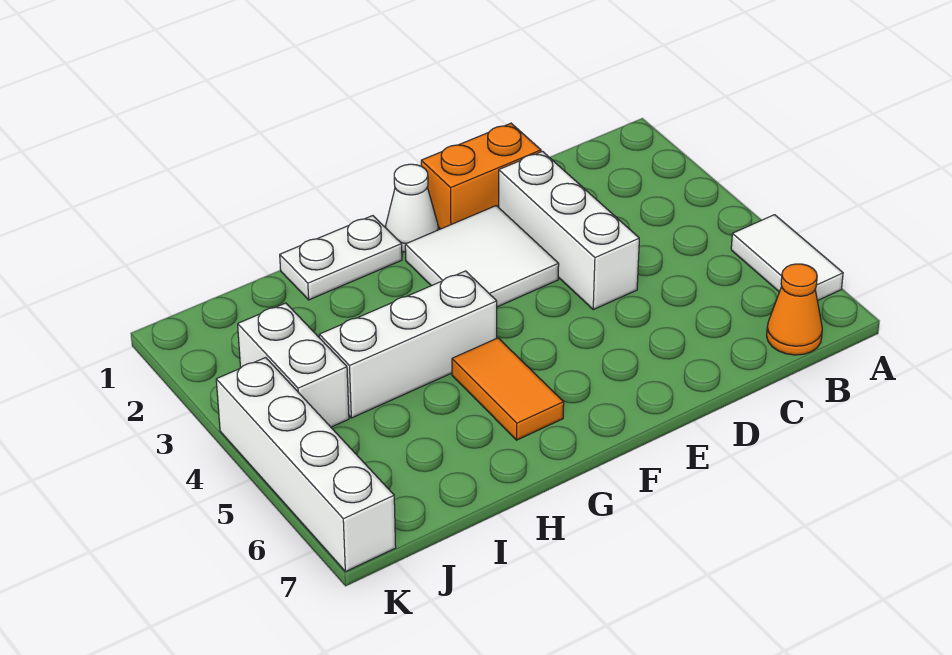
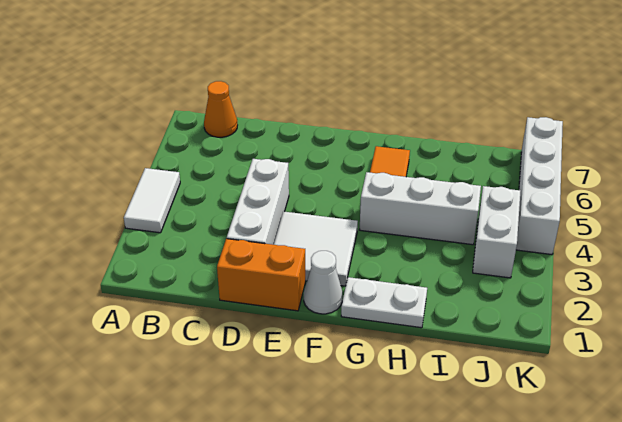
white tile A5:A6 level 1 -> white tile A3:A4 level 1

